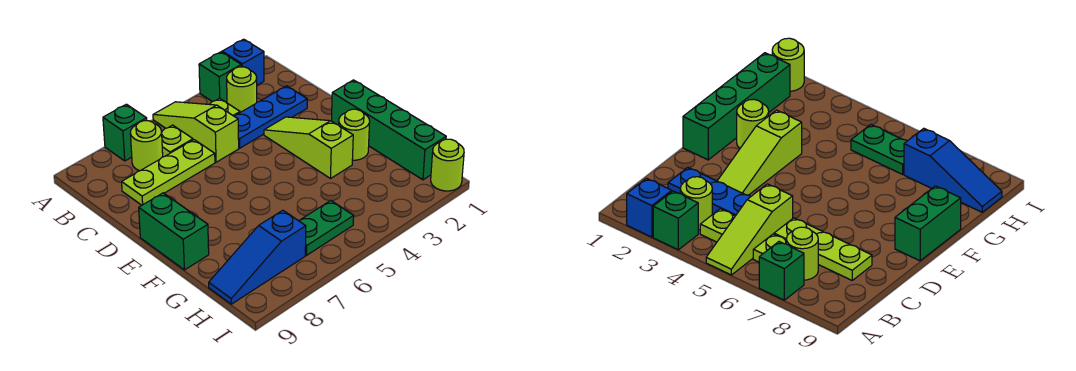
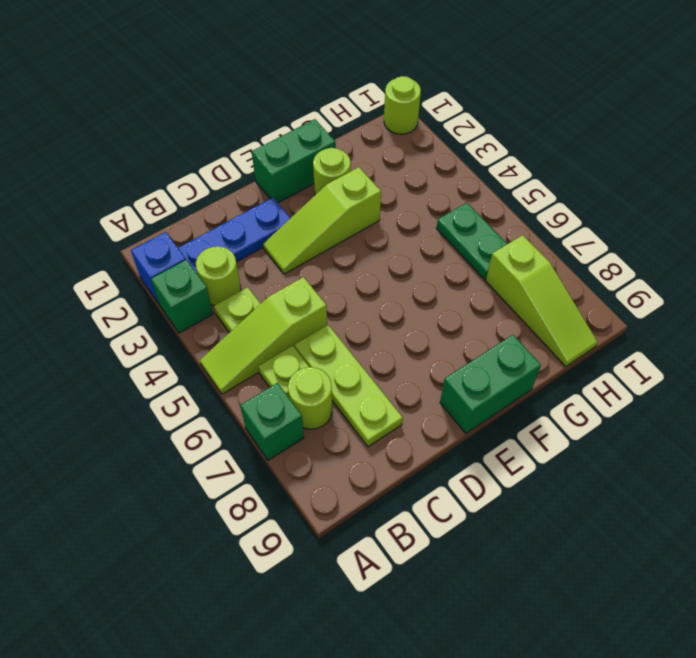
blue plate C2:C4 level 1 -> blue plate B2:D2 level 1
green brick E1:H1 level 1 -> green brick E1:F1 level 1
blue slope H7:H9 level 1 top 7 -> lime slope H7:H9 level 1 top 7

